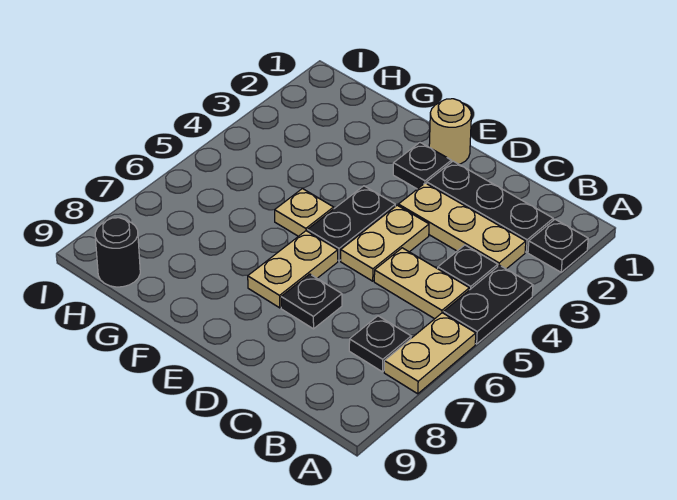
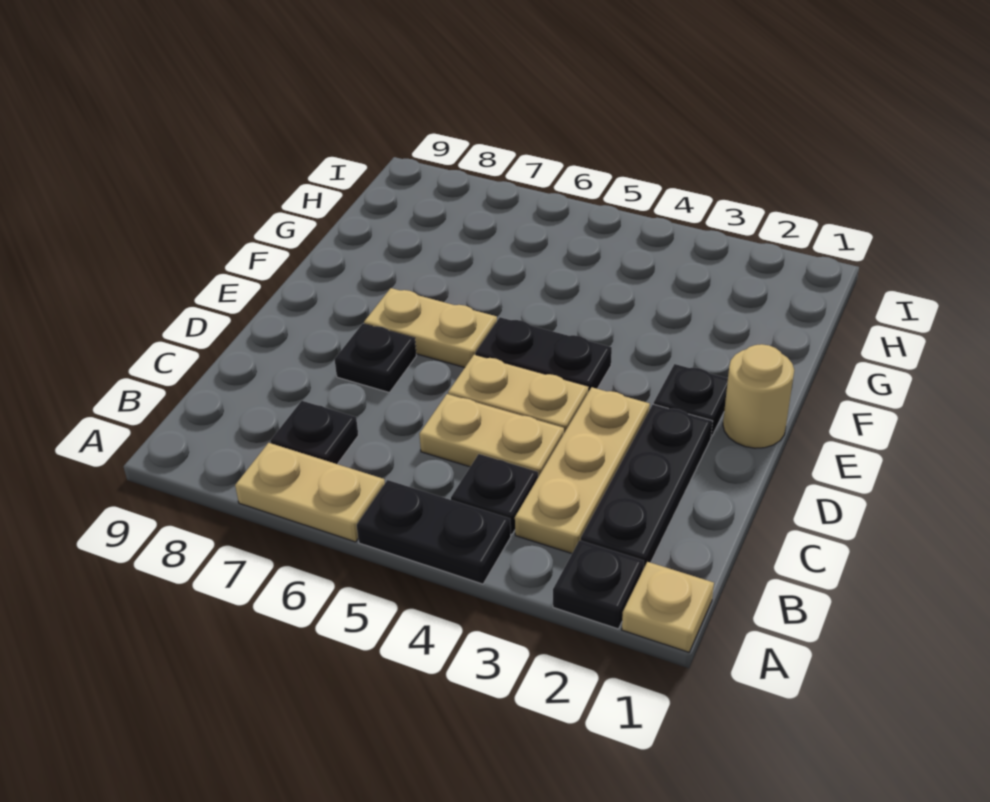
tan plate B5:C5 level 1 -> tan plate C4:C5 level 1
tan plate F5 level 1 -> tan plate A1 level 1
black round brick H9 level 1 -> none

